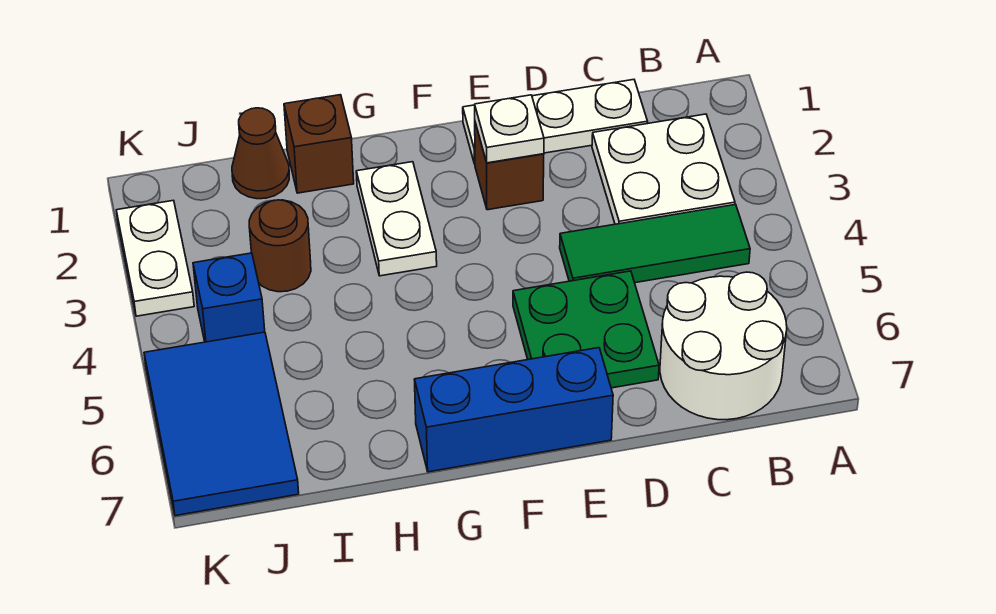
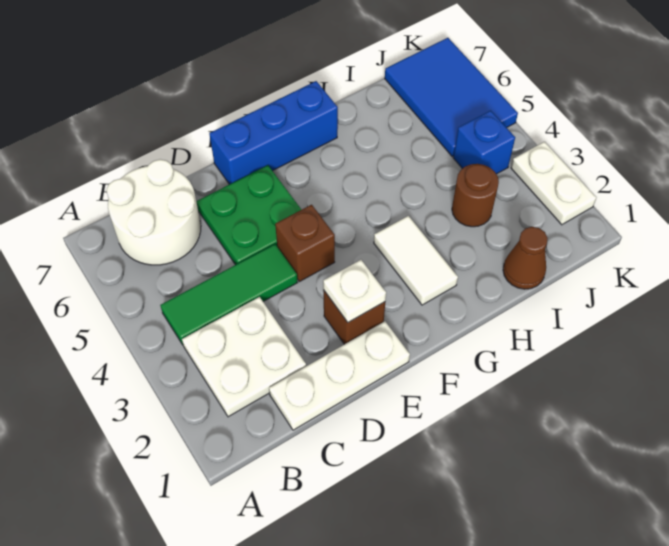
white plate G2:G3 level 1 -> white tile G2:G3 level 1
brown brick H1 level 1 -> brown brick E4 level 1

